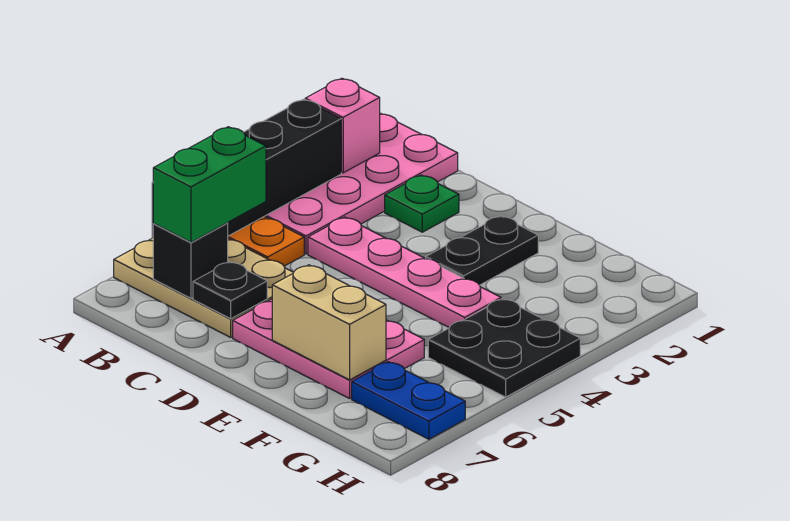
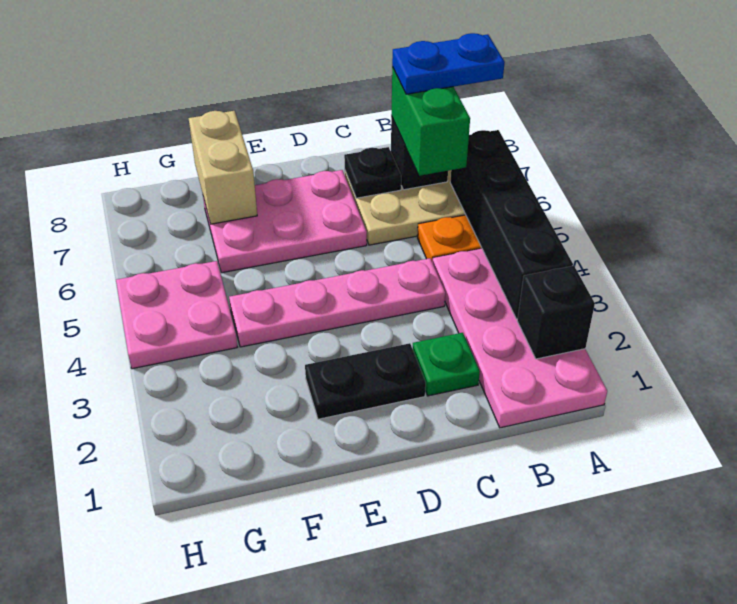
pink brick A2 level 2 -> black brick A2 level 2
black plate E2:E3 level 1 -> black plate D2:E2 level 1
tan brick E7:F7 level 2 -> tan brick F7:F8 level 2
black plate G4:H5 level 1 -> pink plate G4:H5 level 1
blue plate G7:H7 level 1 -> blue plate A7:B7 level 4

